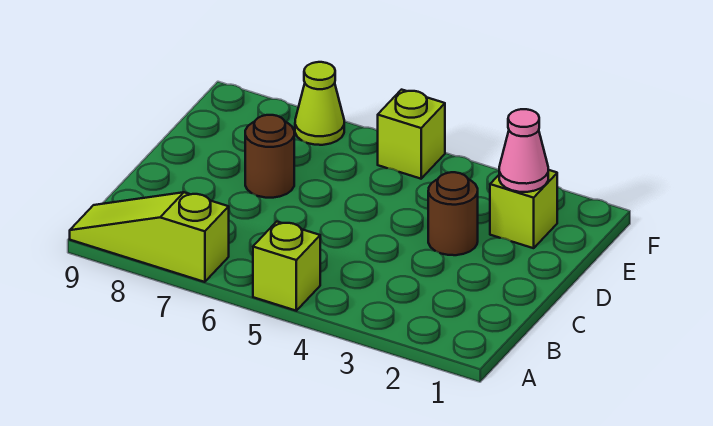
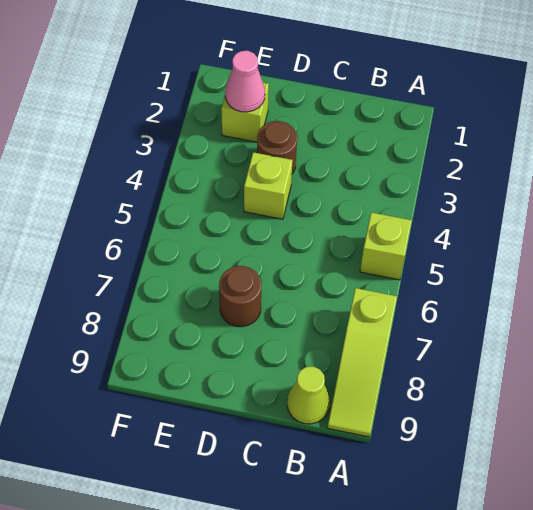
lime brick F5 level 1 -> lime brick D4 level 1
lime cone F7 level 1 -> lime cone B9 level 1

